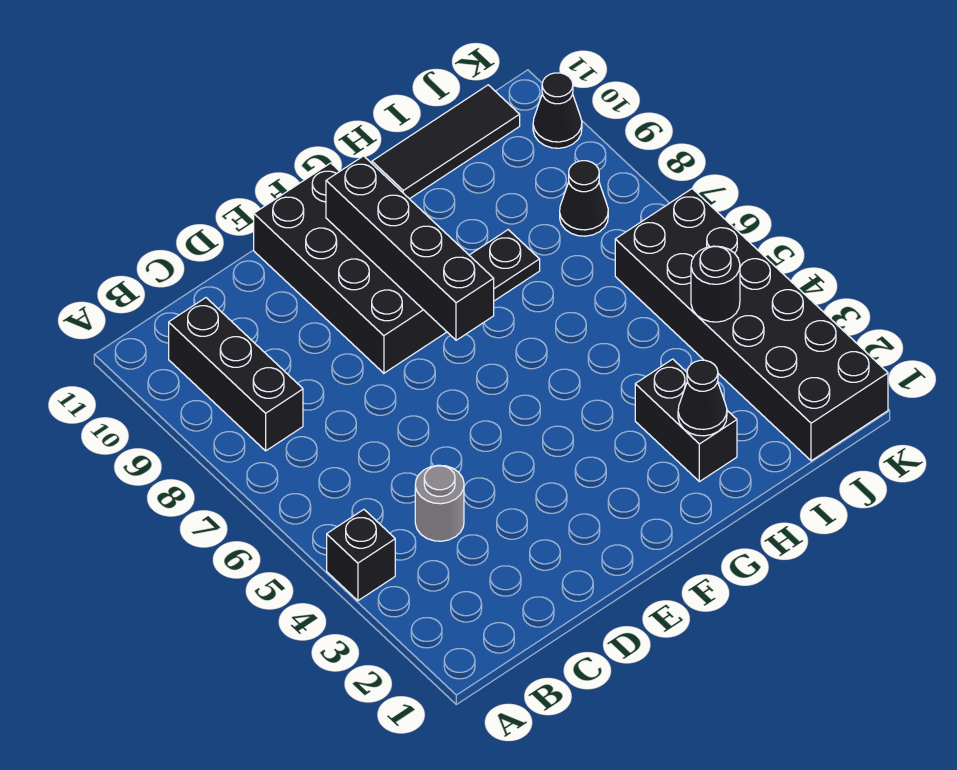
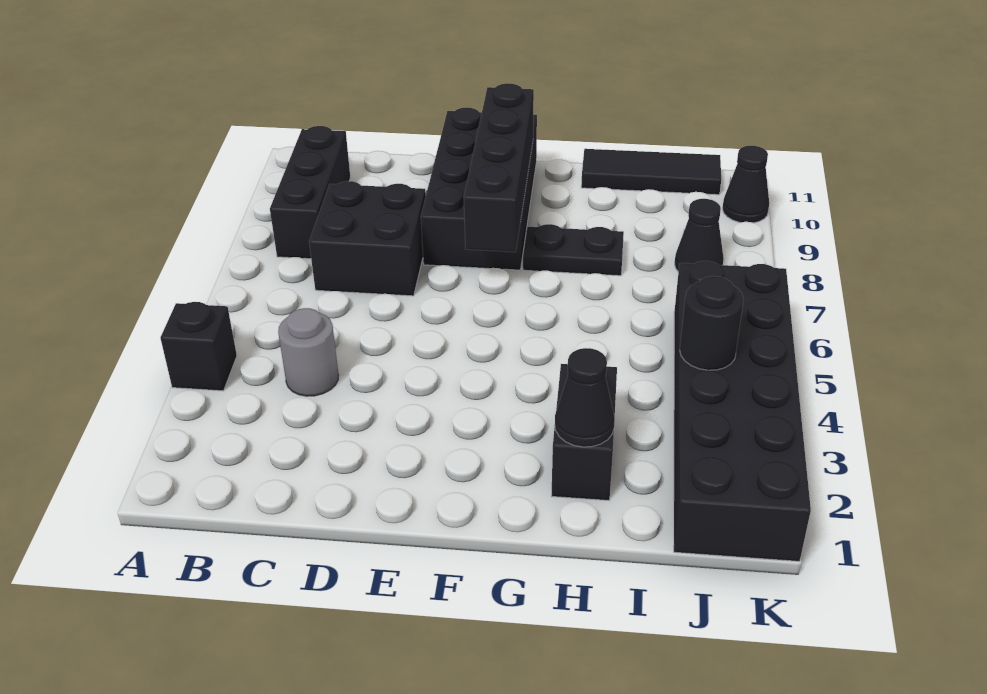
none -> black brick C7:D8 level 1

